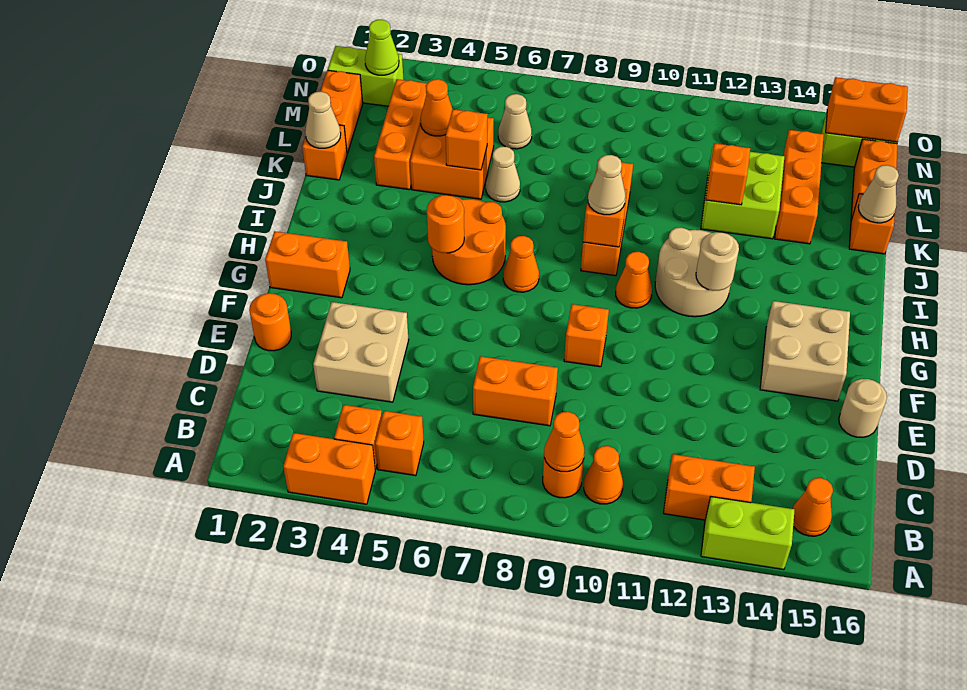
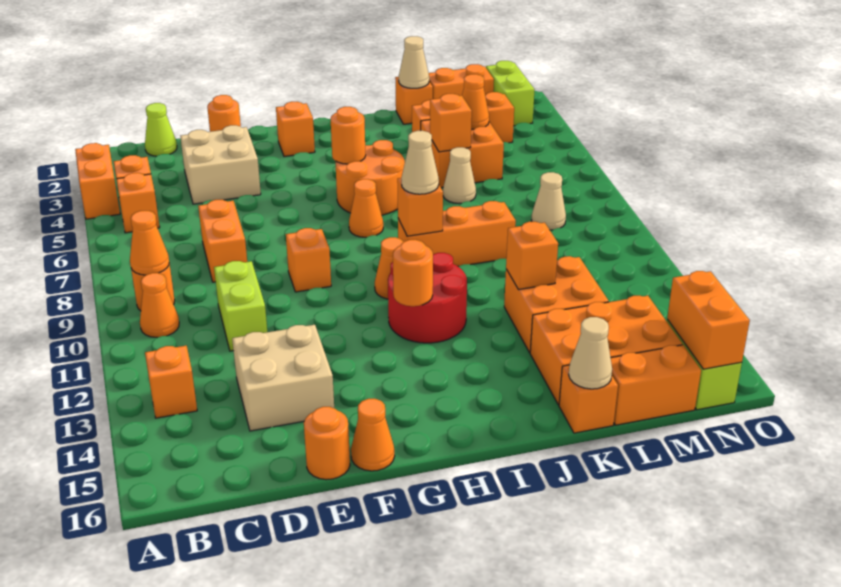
lime brick A13:A14 level 1 -> lime brick D10:D11 level 1
orange brick B12:B13 level 1 -> orange brick B13 level 1
orange cone B15 level 1 -> orange cone F16 level 1
tan round brick E16 level 1 -> orange round brick E16 level 1
tan brick F14:G15 level 1 -> tan brick D13:E14 level 1
orange brick G1:G2 level 1 -> orange brick G2 level 1
tan round brick H11:I12 level 1 -> red round brick H11:I12 level 1
tan round brick H12 level 2 -> orange round brick H12 level 2
lime brick K12:L13 level 1 -> orange brick K12:L13 level 1
orange brick K14:M14 level 1 -> orange brick K14:M15 level 1
tan cone M6 level 1 -> tan cone M8 level 1
lime cone N2 level 2 -> lime cone C1 level 1

